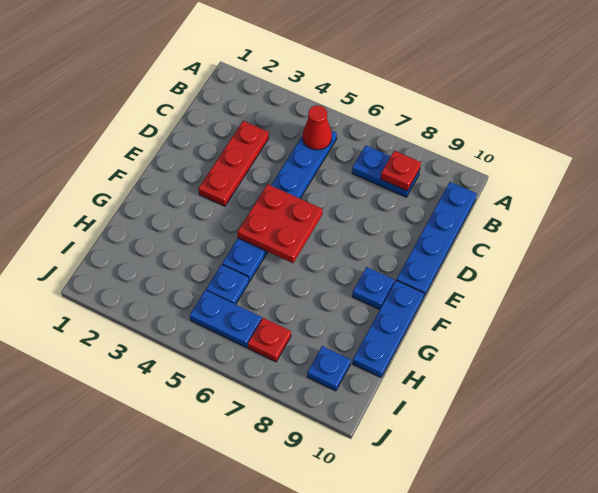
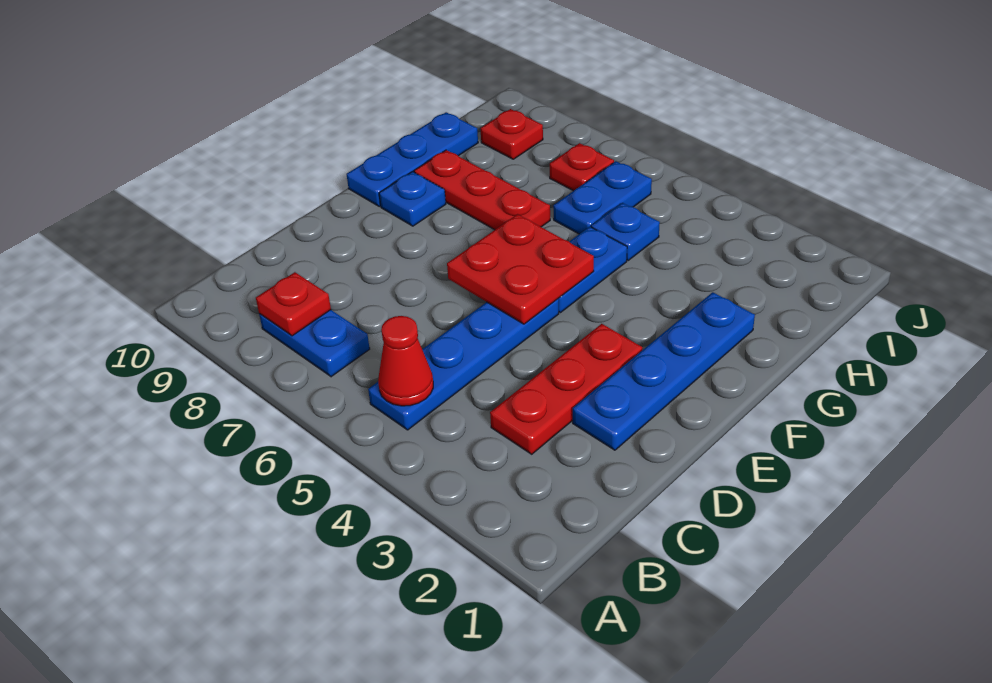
blue plate B10:E10 level 1 -> blue plate D2:G2 level 1
none -> red plate G7:G9 level 1
blue plate I5:I6 level 1 -> blue plate H6:I6 level 1
blue plate I9 level 1 -> red plate I9 level 1

